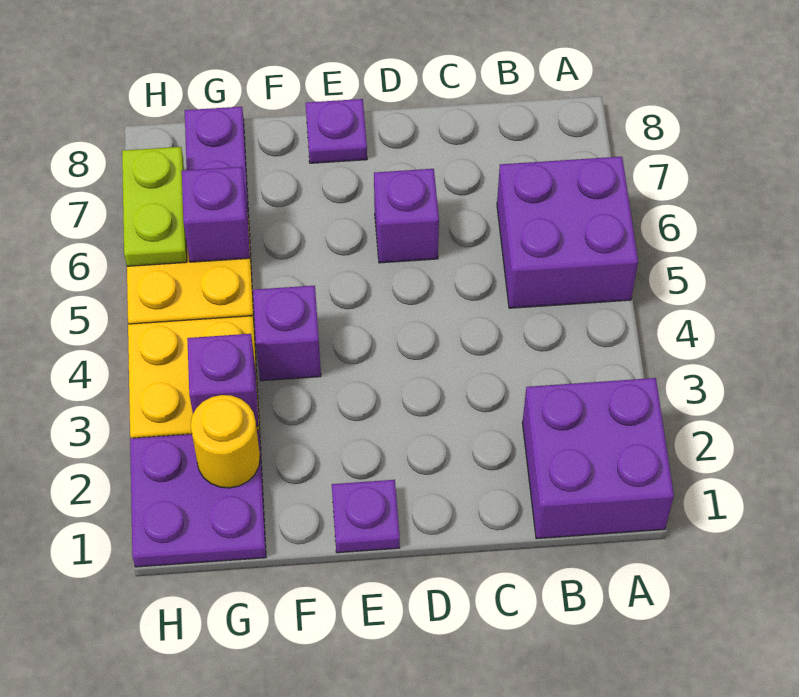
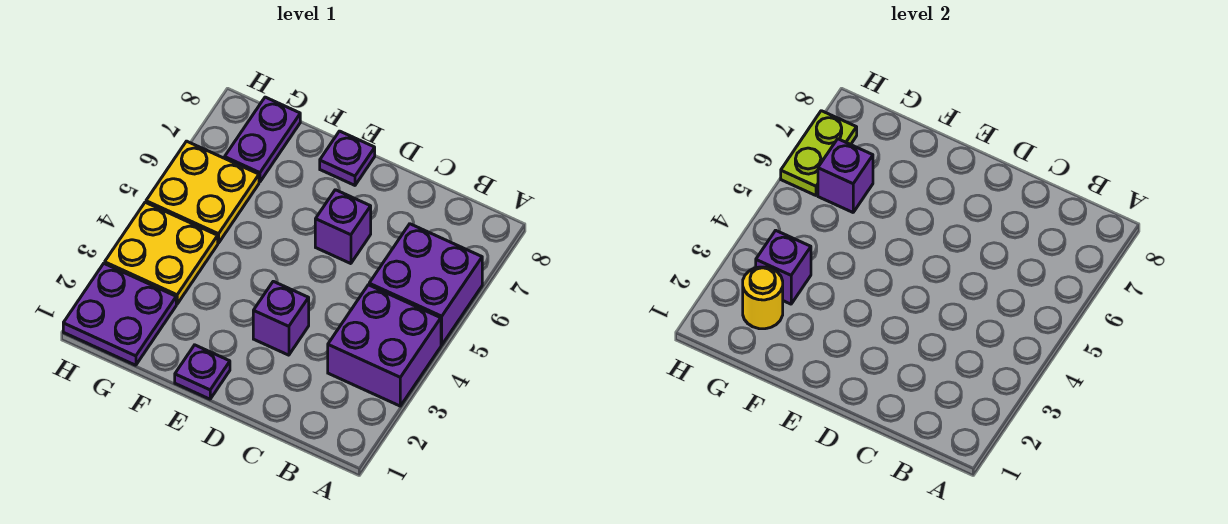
purple brick A1:B2 level 1 -> purple brick A3:B4 level 1
purple brick F4 level 1 -> purple brick D3 level 1

